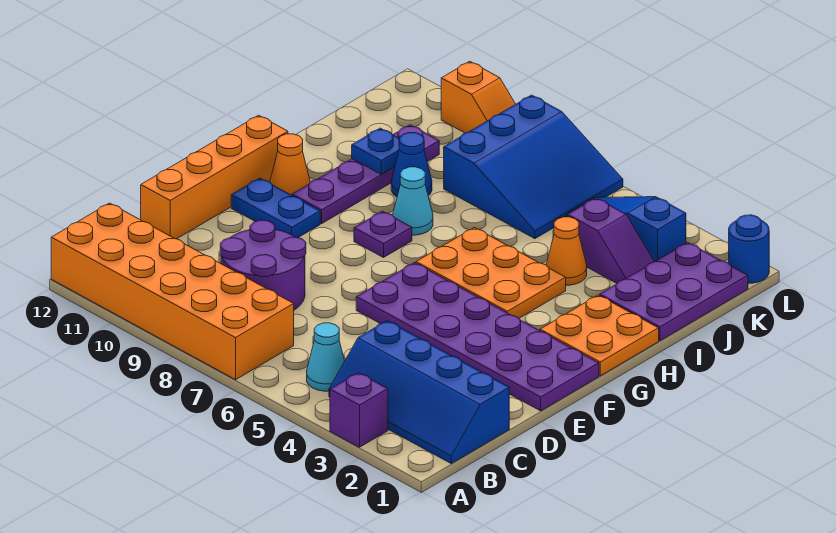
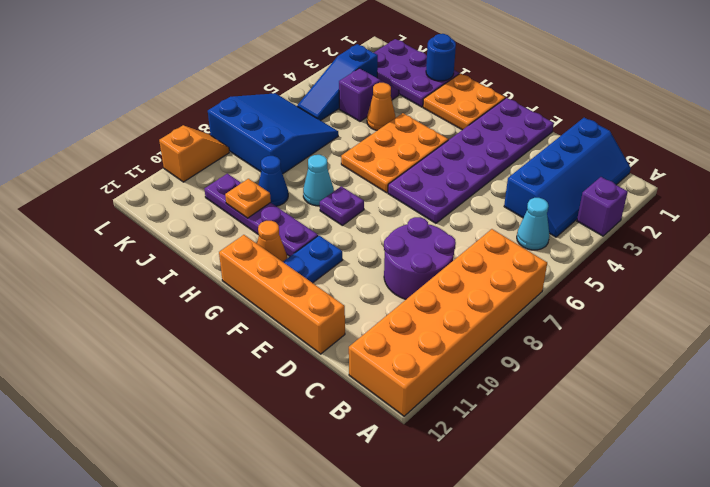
blue plate I10 level 2 -> orange plate I10 level 2
blue round brick L1 level 1 -> blue round brick I1 level 2

